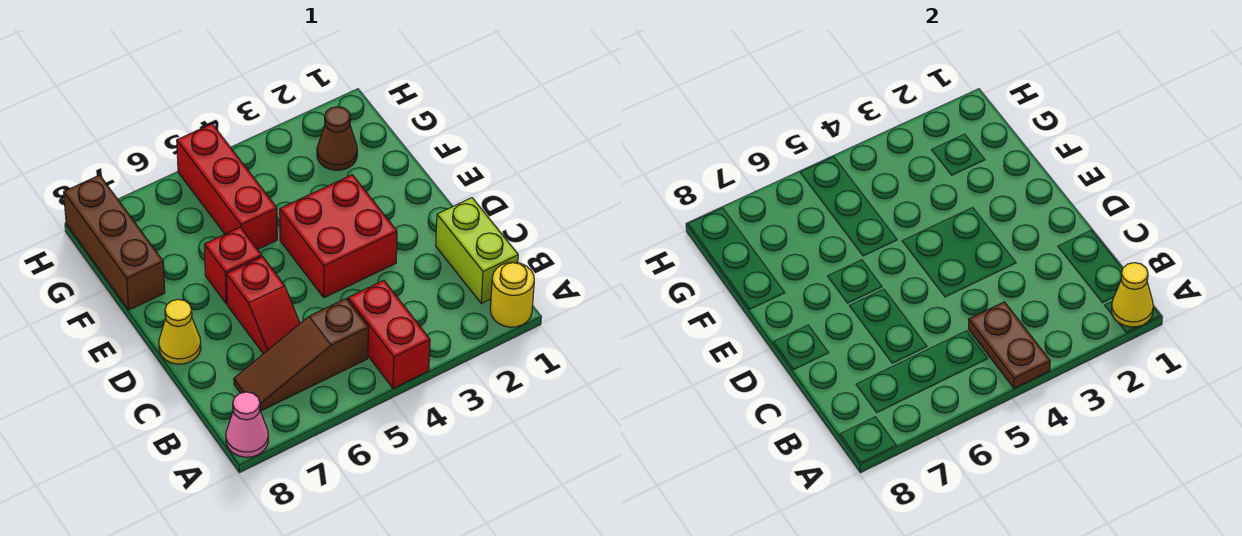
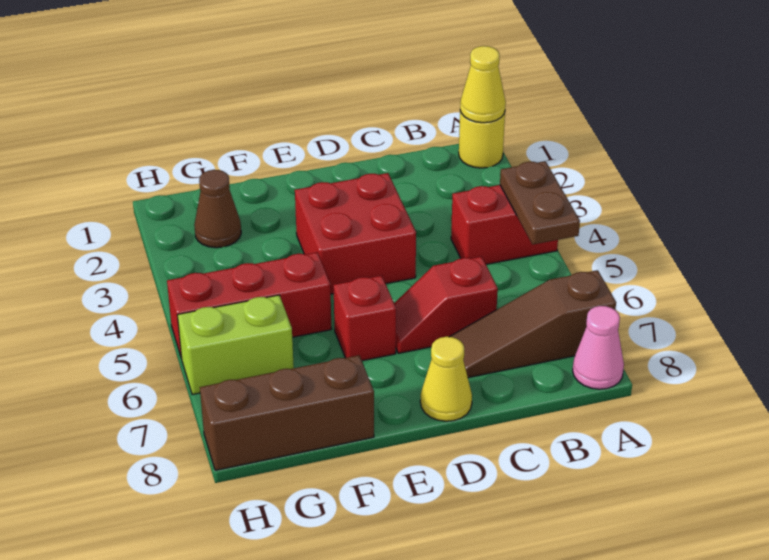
brown plate A4:B4 level 2 -> brown plate A4:A5 level 2
lime brick B1:C1 level 1 -> lime brick G6:H6 level 1
brown slope B5:B7 level 1 top 5 -> brown slope A7:C7 level 1 top A
red slope C6:D6 level 1 top D -> red slope C6:D6 level 1 top C

